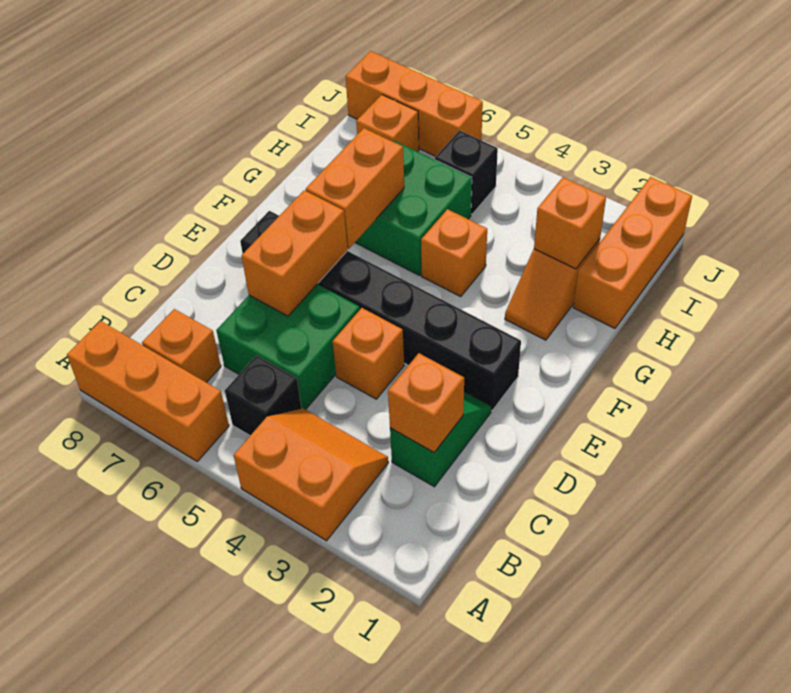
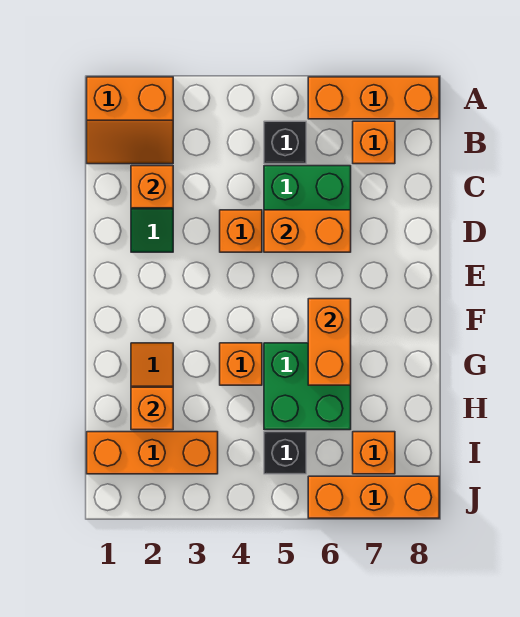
orange slope A3:B4 level 1 top A -> orange slope A1:B2 level 1 top A
orange brick D6:E6 level 2 -> orange brick D5:D6 level 2
black brick E2:E7 level 1 -> none
orange brick H1:J1 level 1 -> orange brick I1:I3 level 1

